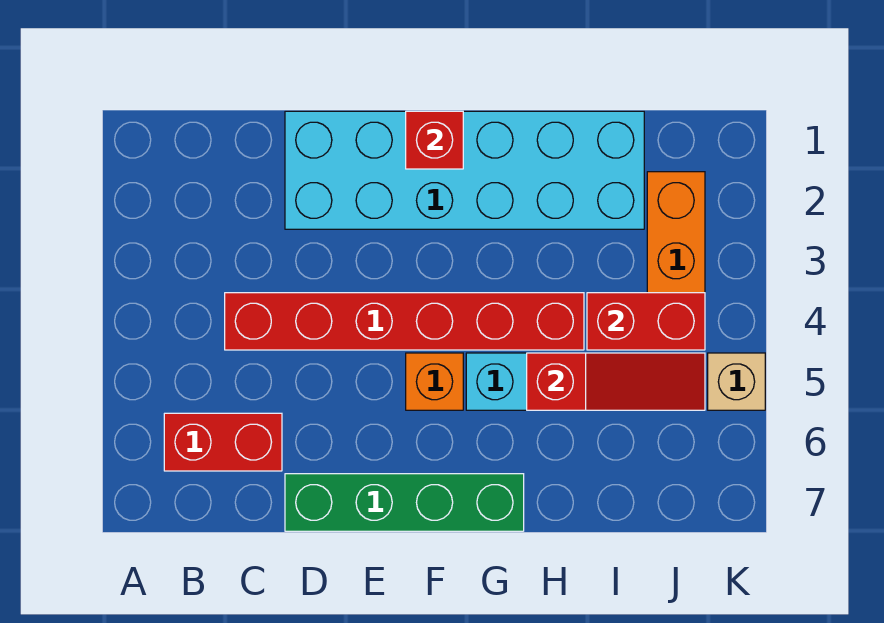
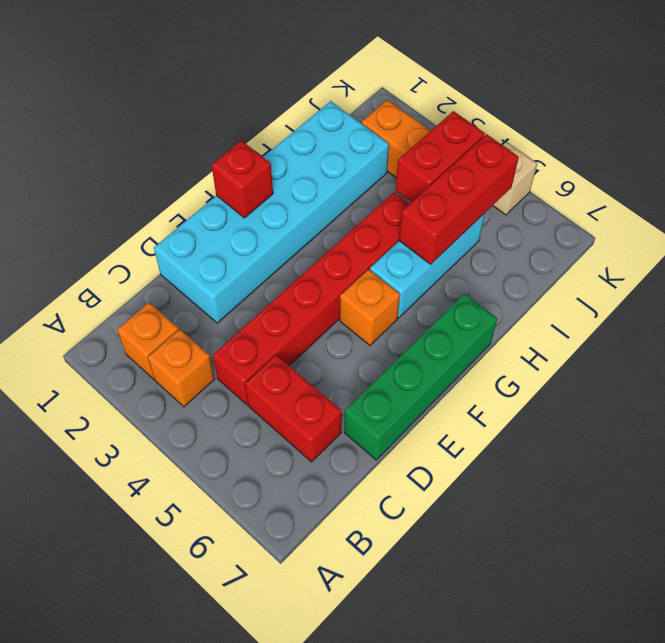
none -> orange brick B2 level 1
none -> orange brick B3 level 1
red brick B6:C6 level 1 -> red brick C5:C6 level 1
red slope H5:J5 level 2 top H -> red brick H5:J5 level 2

